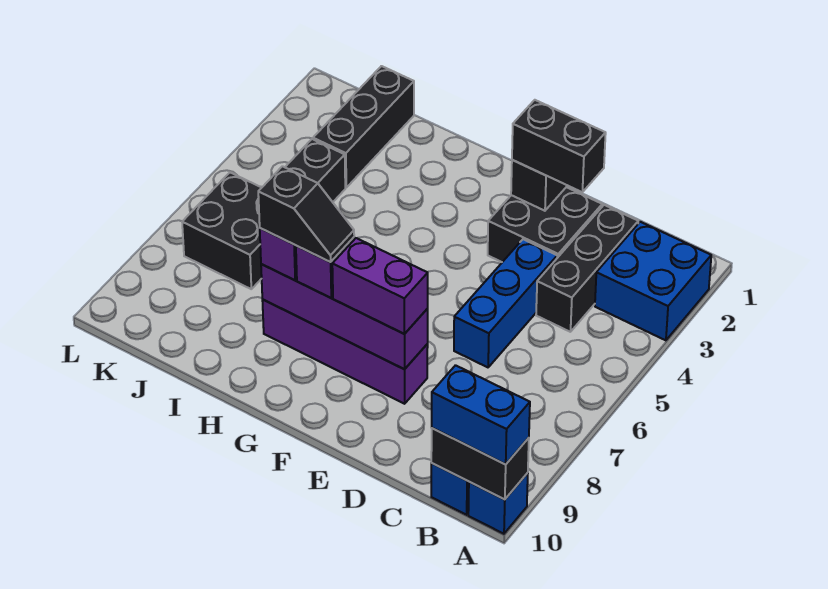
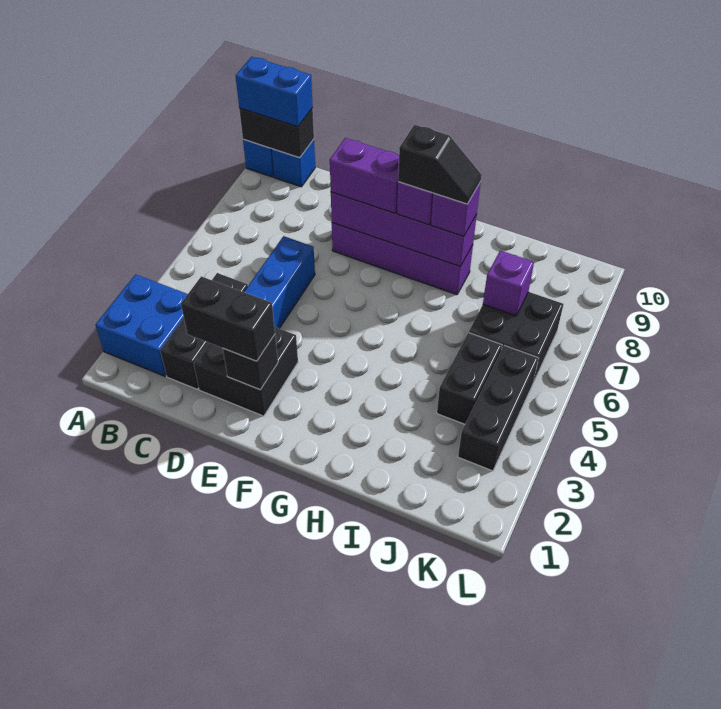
black slope G8:H8 level 4 top H -> black slope G8:H8 level 4 top G
black brick J1:J3 level 1 -> black brick K3:K5 level 1
none -> purple brick J7 level 2

